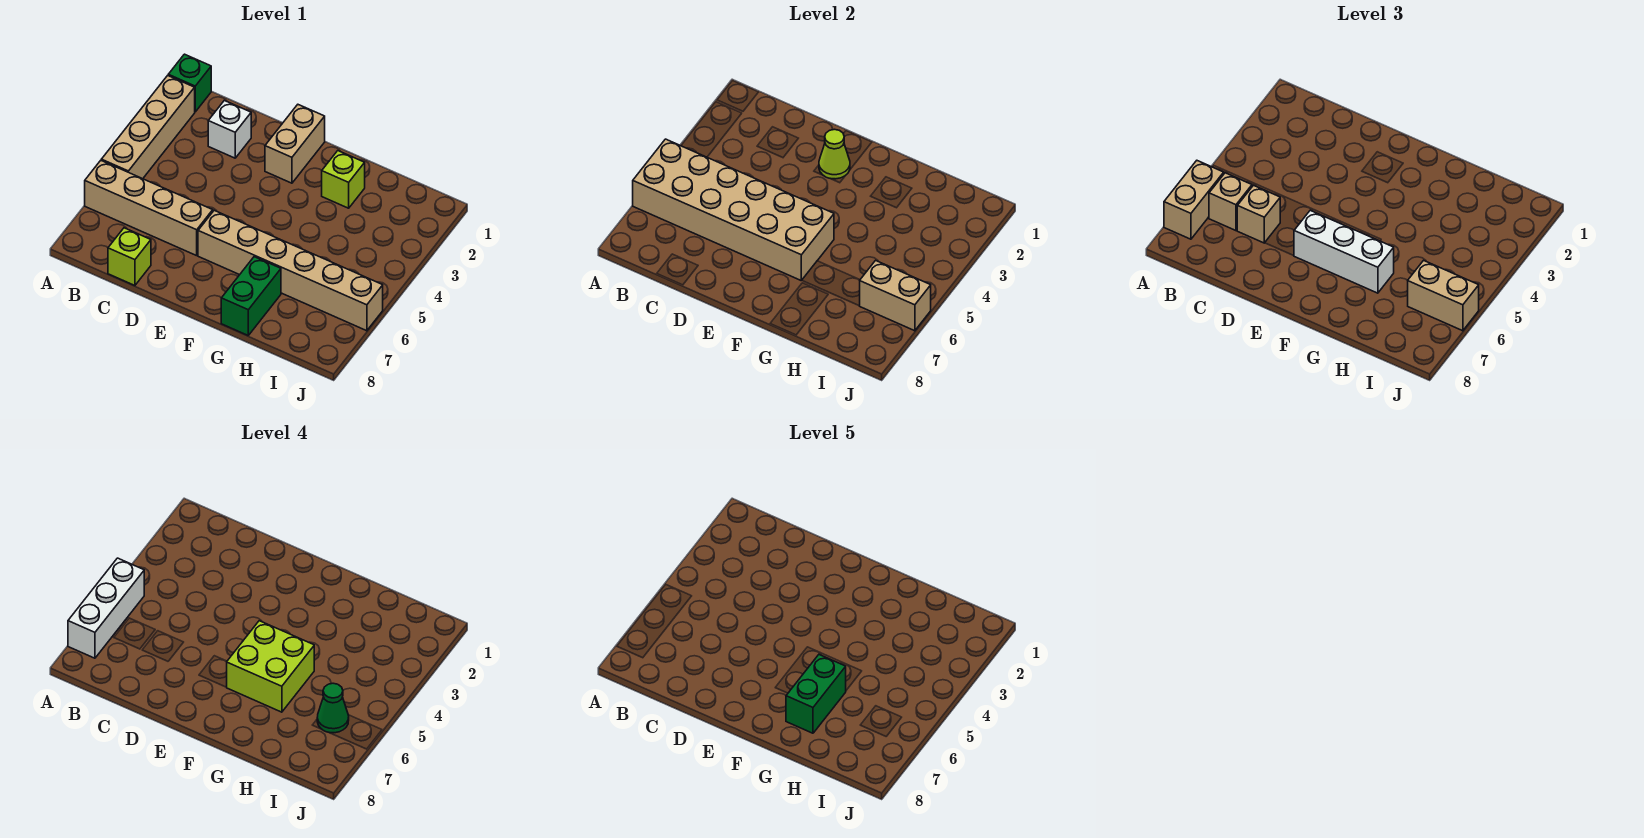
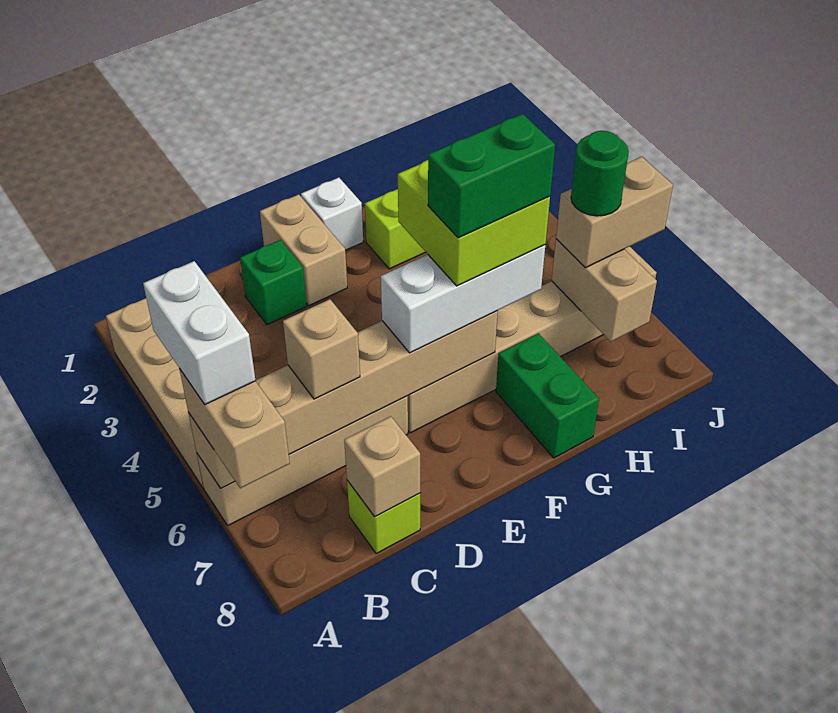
green brick A1 level 1 -> green brick D2 level 1
tan brick A5:F6 level 2 -> tan brick A6:F6 level 2
white brick A5:A7 level 4 -> white brick A5:A6 level 4
tan brick B6 level 3 -> tan brick C8 level 2
white brick C2 level 1 -> white brick F1 level 1
lime cone E2 level 2 -> none
green brick G6:G7 level 5 -> green brick F6:G6 level 5
tan brick I6:J6 level 2 -> tan brick I6:I7 level 2
green cone I6 level 4 -> green round brick I6 level 4

